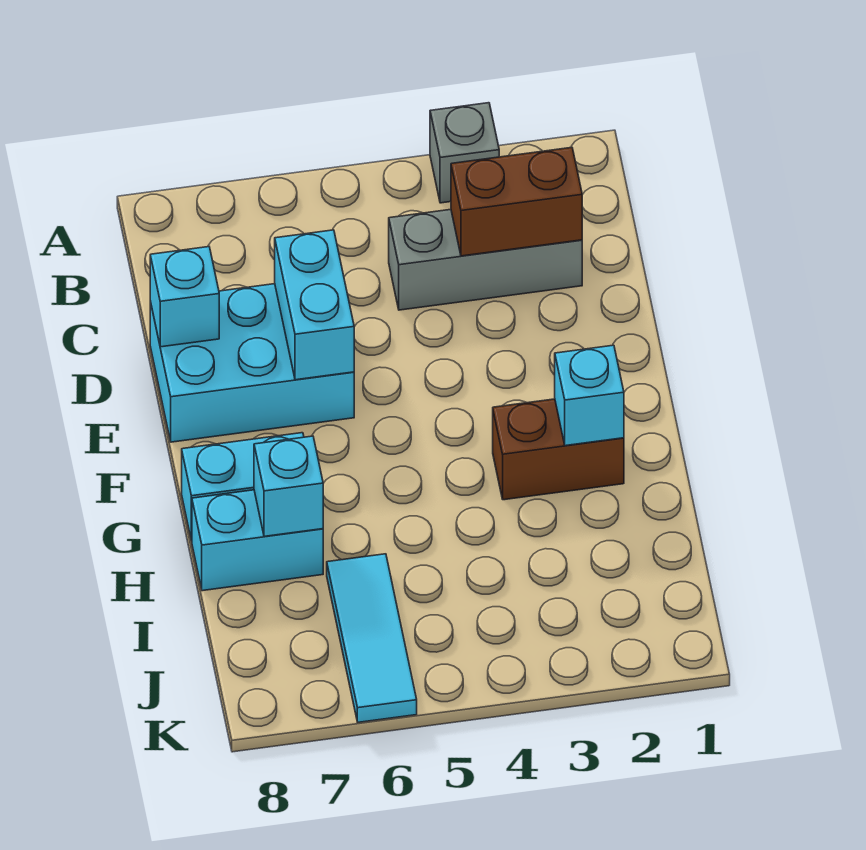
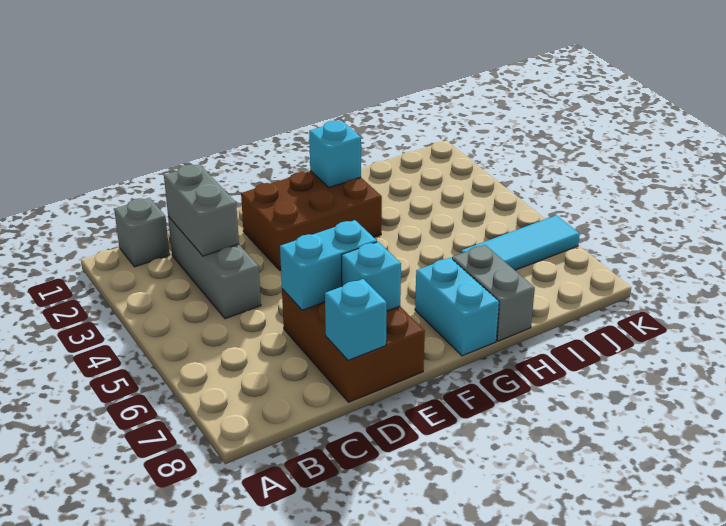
grey brick A3 level 1 -> grey brick B1 level 1
brown brick C2:C3 level 2 -> grey brick C2:C3 level 2
cyan brick D6:E8 level 1 -> brown brick D6:E8 level 1
brown brick G2:G3 level 1 -> brown brick E2:G3 level 1
cyan brick H7:H8 level 1 -> grey brick H7:H8 level 1
cyan brick H7 level 2 -> cyan brick E7 level 2

